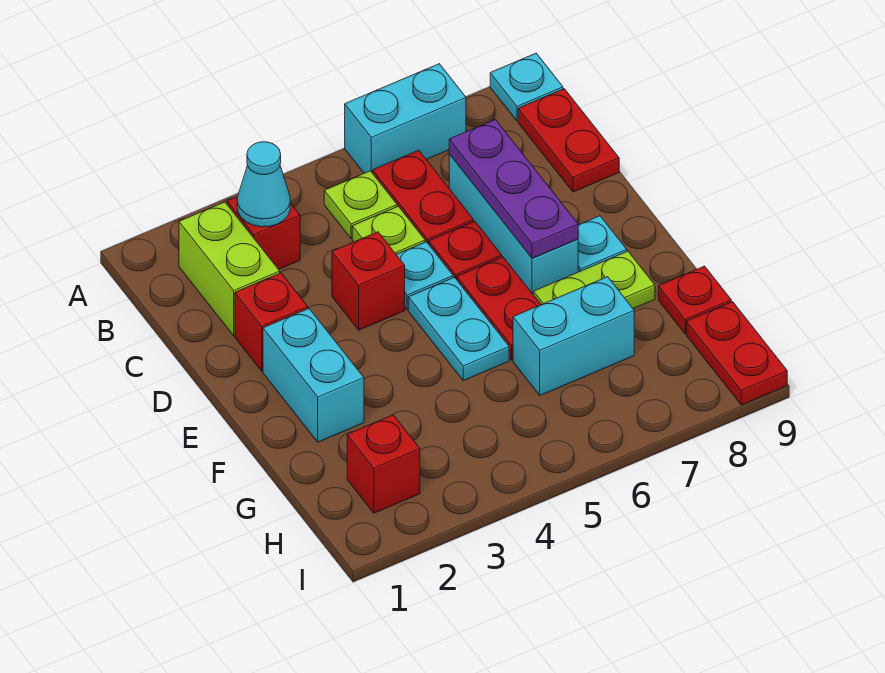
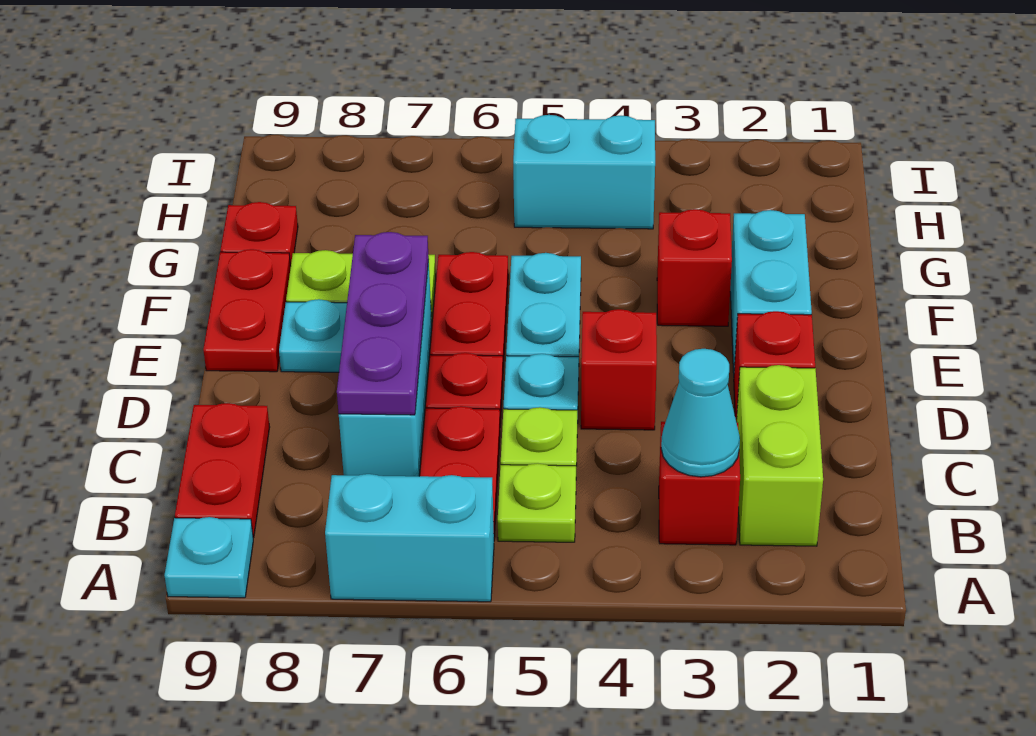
cyan brick G6:G7 level 1 -> cyan brick H4:H5 level 1
red brick H2 level 1 -> red brick F3 level 1
red plate H9:I9 level 1 -> red plate E9:F9 level 1

